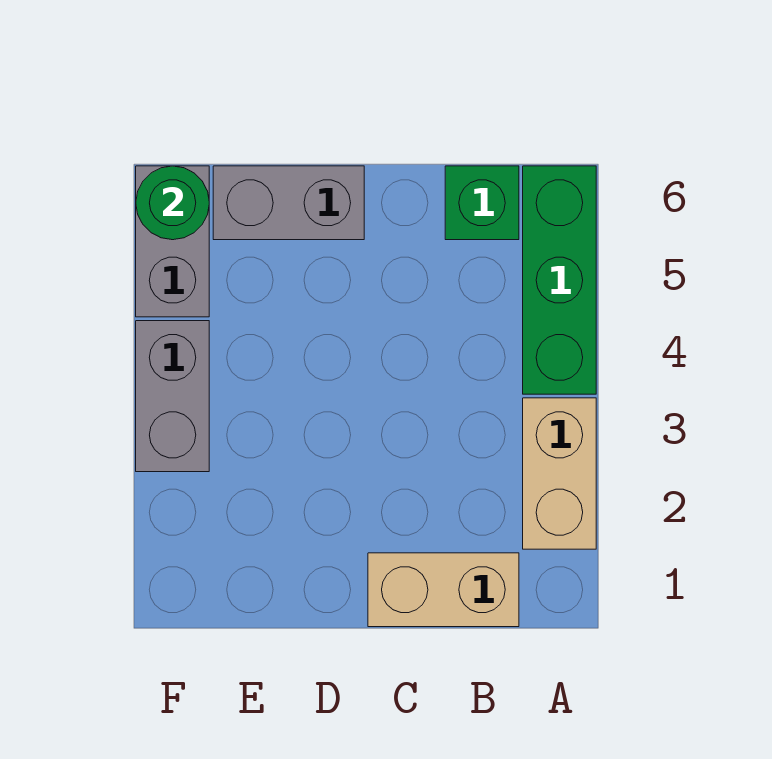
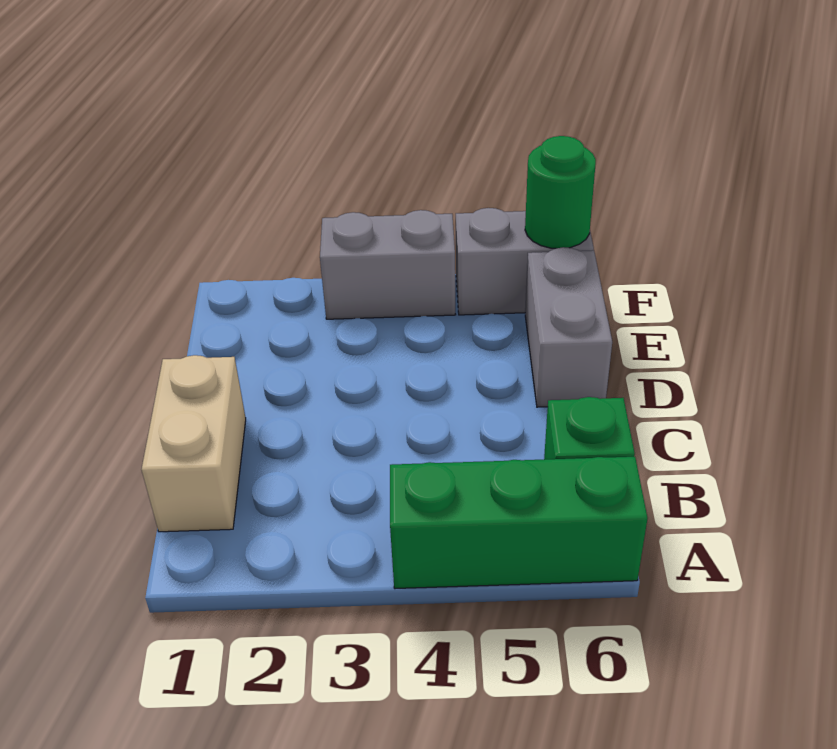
tan brick A2:A3 level 1 -> none

